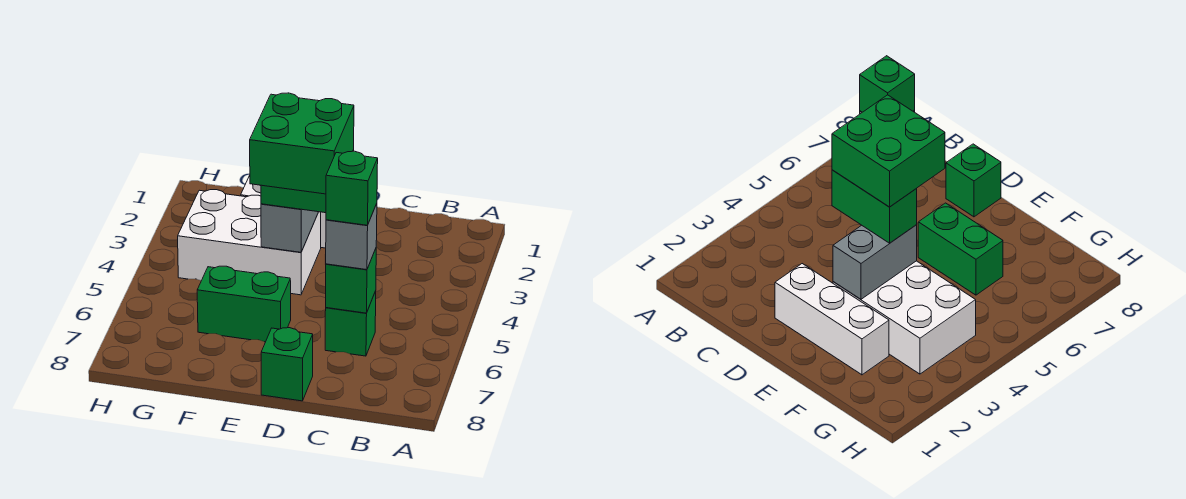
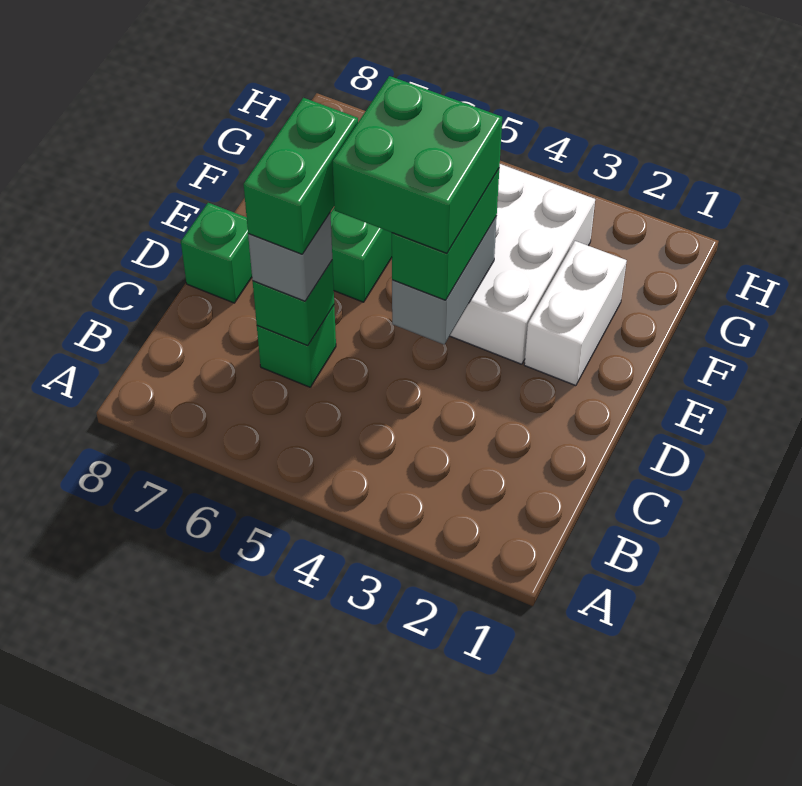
green brick C6 level 4 -> green brick C6:D6 level 4
white brick D2:F2 level 1 -> white brick E2:F2 level 1
grey brick E3:E4 level 2 -> grey brick D4:E4 level 2

